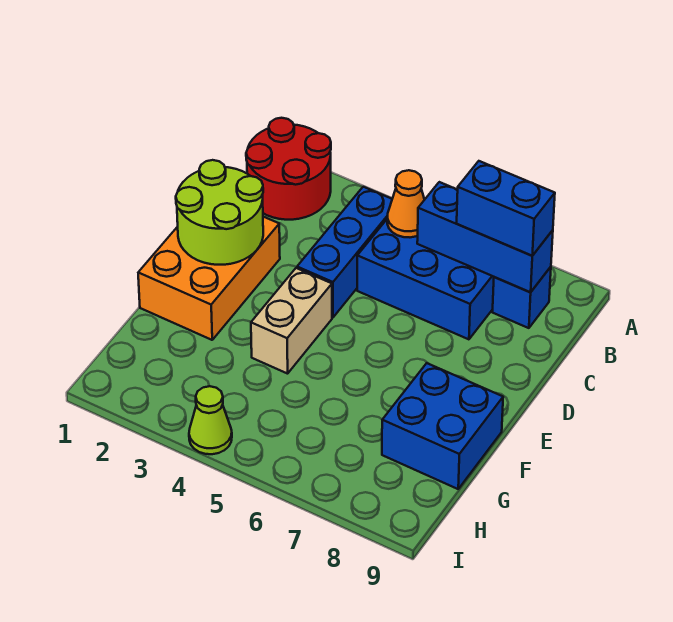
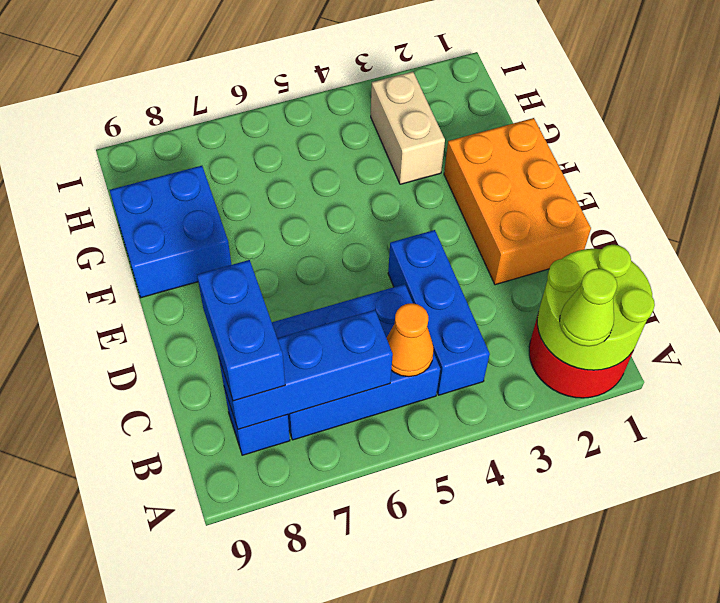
blue brick B7:B8 level 3 -> blue brick B8:C8 level 3
lime round brick D1:E2 level 2 -> lime round brick A1:B2 level 2
tan brick E4:F4 level 1 -> tan brick G3:H3 level 1
lime cone I4 level 1 -> lime cone A2 level 3

